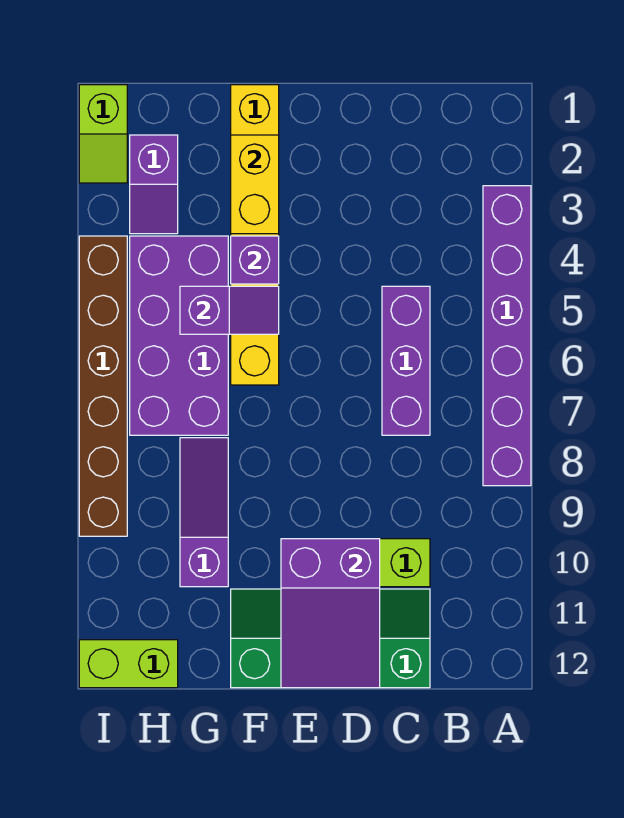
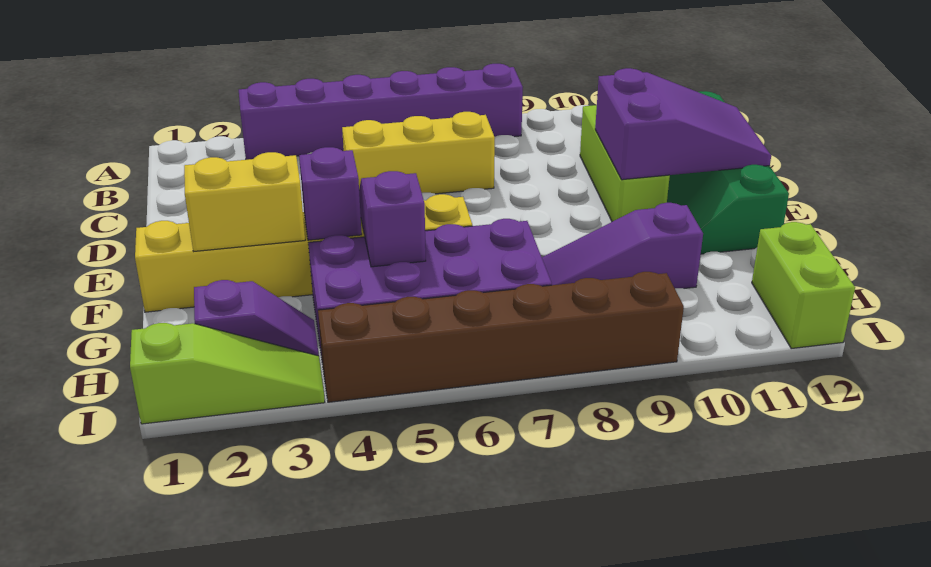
purple brick C5:C7 level 1 -> yellow brick C5:C7 level 1
lime slope I1:I2 level 1 top 1 -> lime slope I1:I3 level 1 top 1

